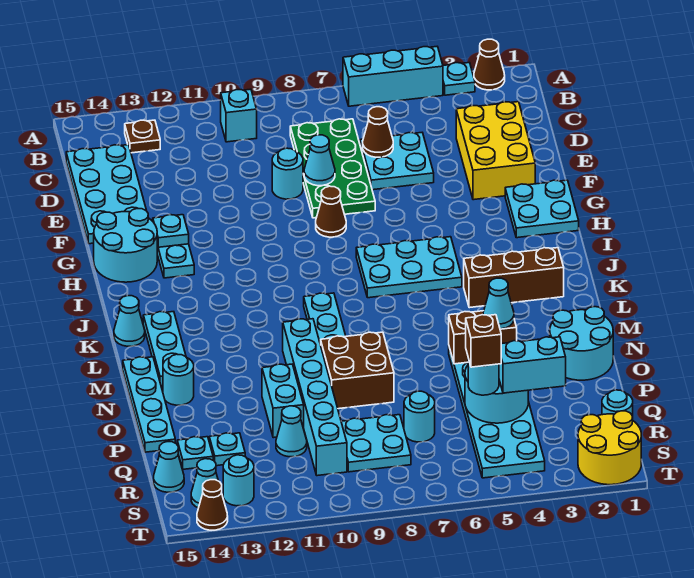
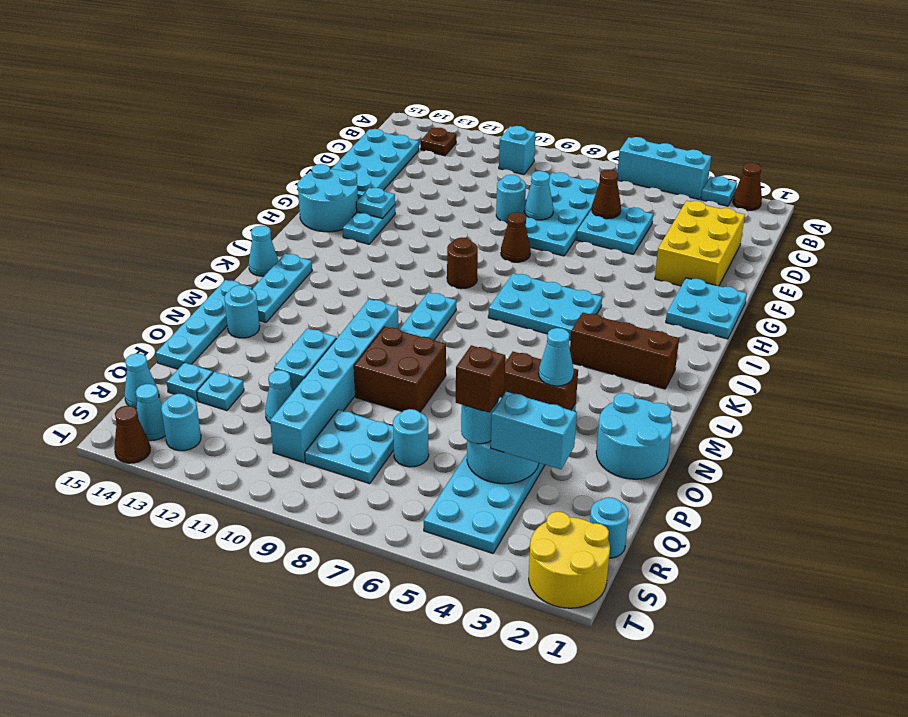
green plate C7:F8 level 1 -> cyan plate C7:F8 level 1
none -> brown round brick I9 level 1

